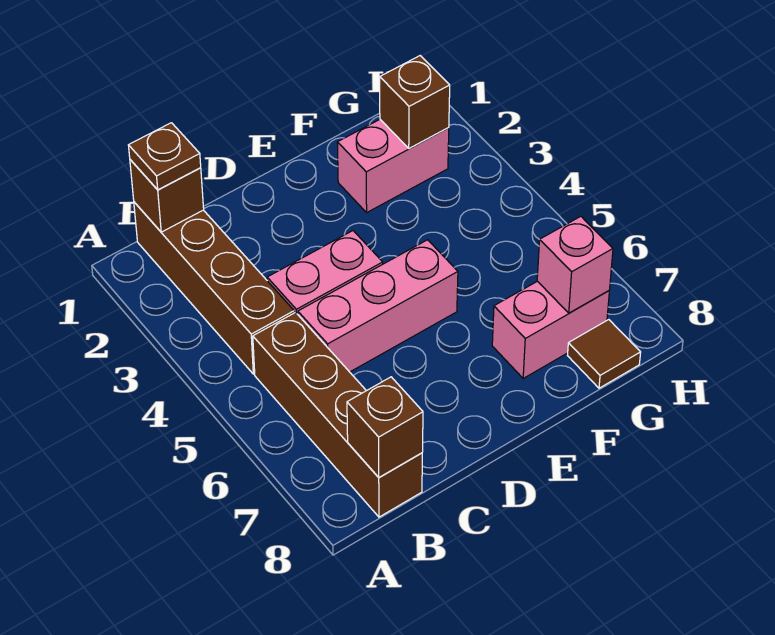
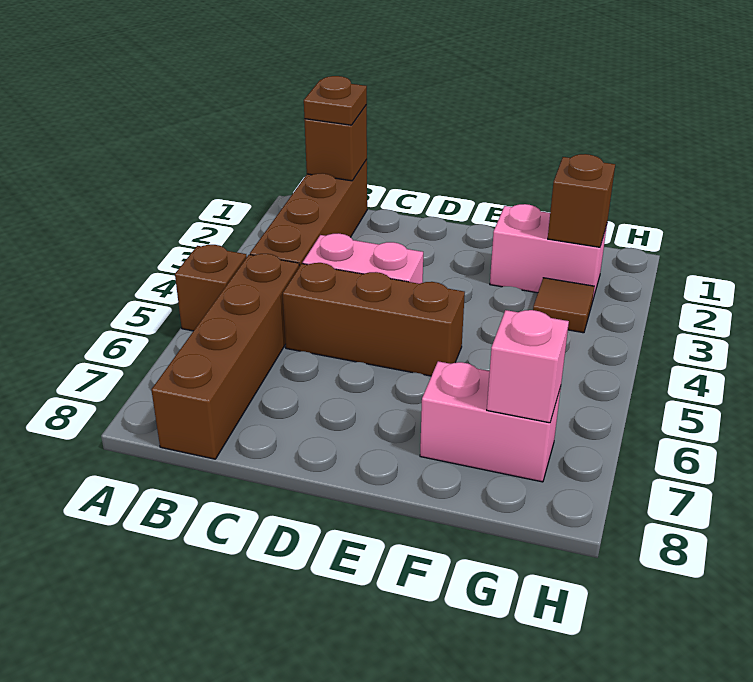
brown brick B8 level 2 -> brown brick A5 level 1
pink brick C5:E5 level 1 -> brown brick C5:E5 level 1
brown tile G8 level 1 -> brown tile G3 level 1

